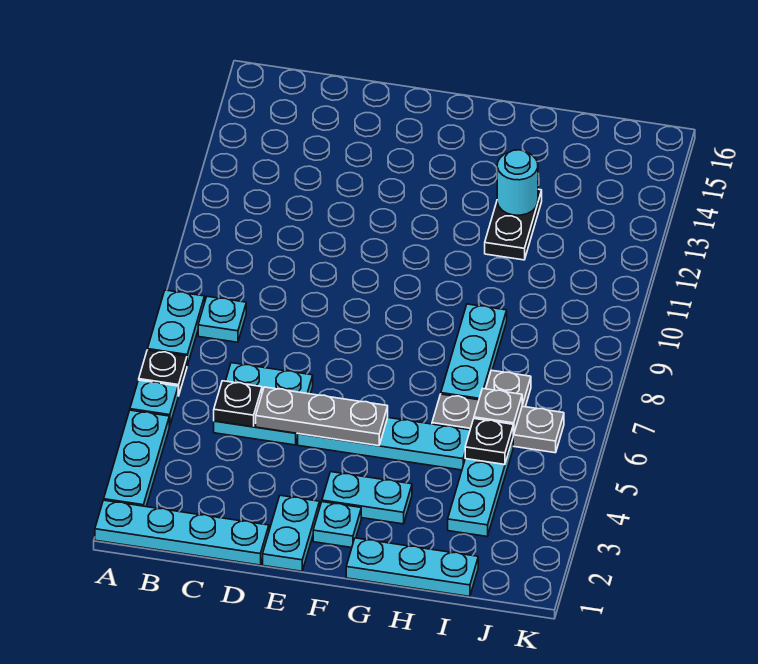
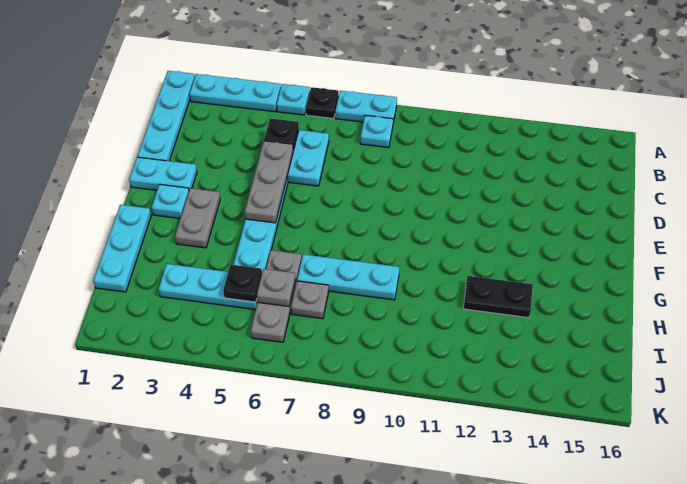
cyan plate F3:G3 level 1 -> grey plate F3:G3 level 1
cyan round brick H13 level 2 -> none

